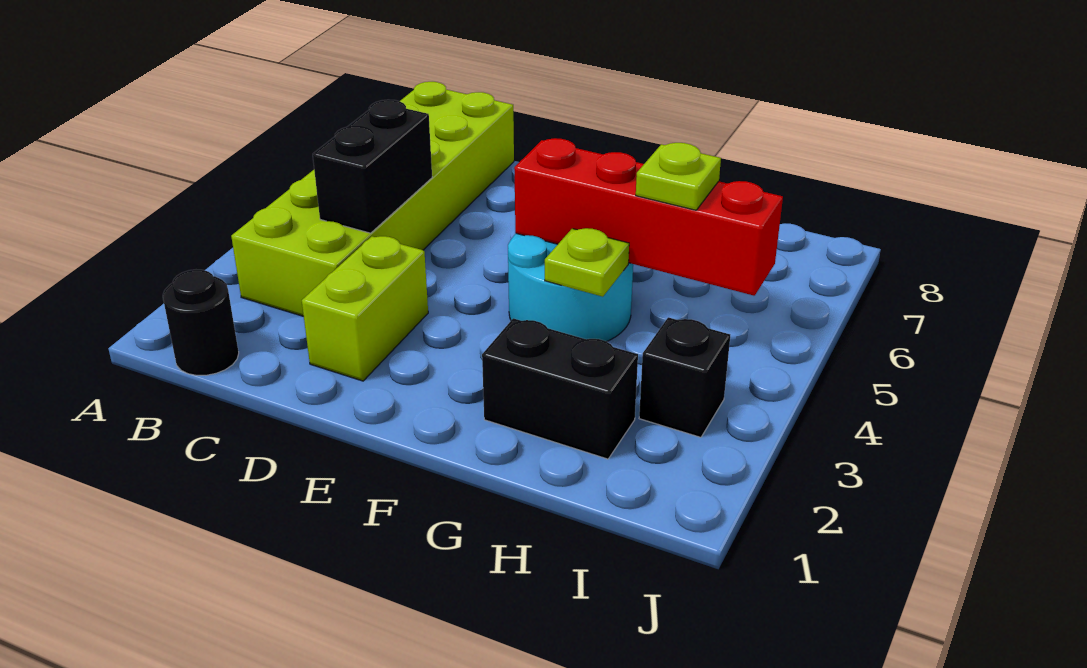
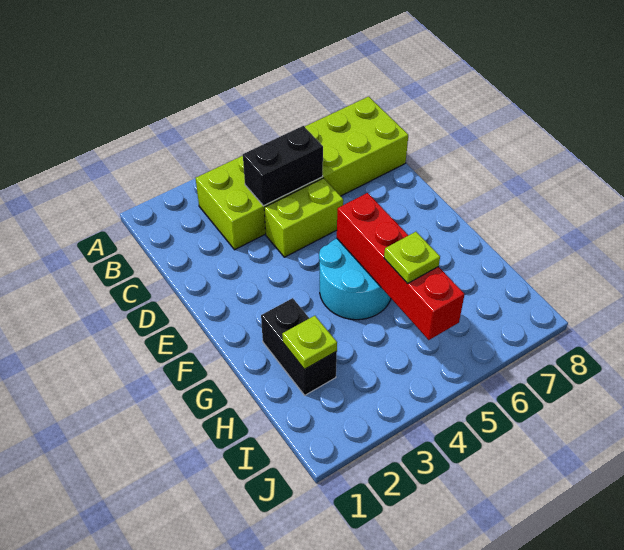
black round brick B1 level 1 -> none
lime brick D2:D3 level 1 -> lime brick D4:D5 level 1
lime plate G4 level 2 -> lime plate H2 level 2
black brick I3 level 1 -> none

